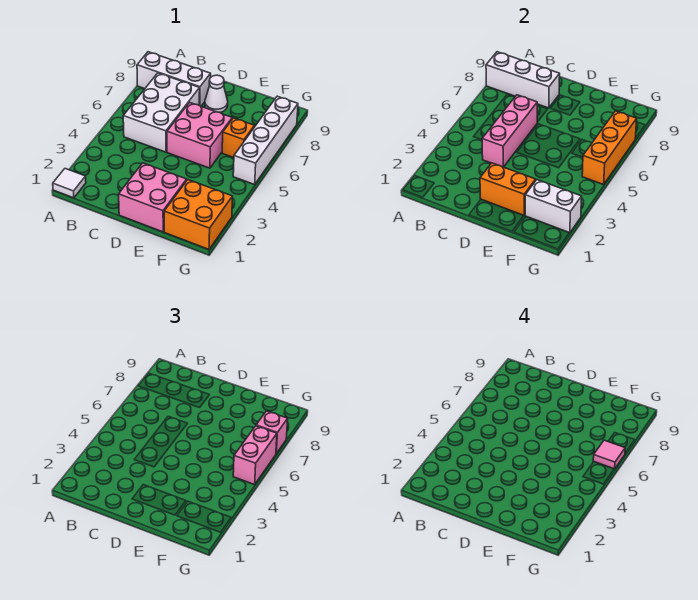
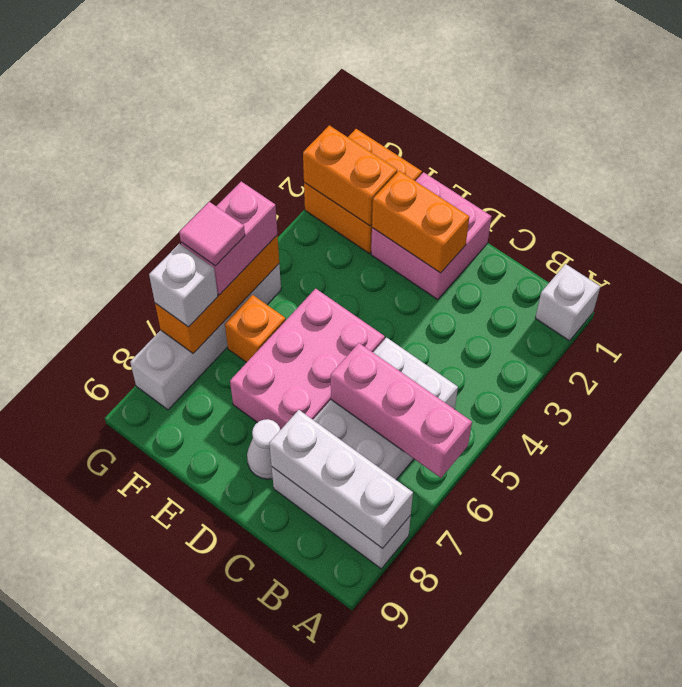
white tile A1 level 1 -> white brick A1 level 1
pink brick C4:C6 level 2 -> pink brick A6:C6 level 2
pink brick D5:E6 level 1 -> pink brick D5:E7 level 1
white brick F2:G2 level 2 -> orange brick F2:G2 level 2
pink brick G7 level 3 -> white brick G7 level 3

